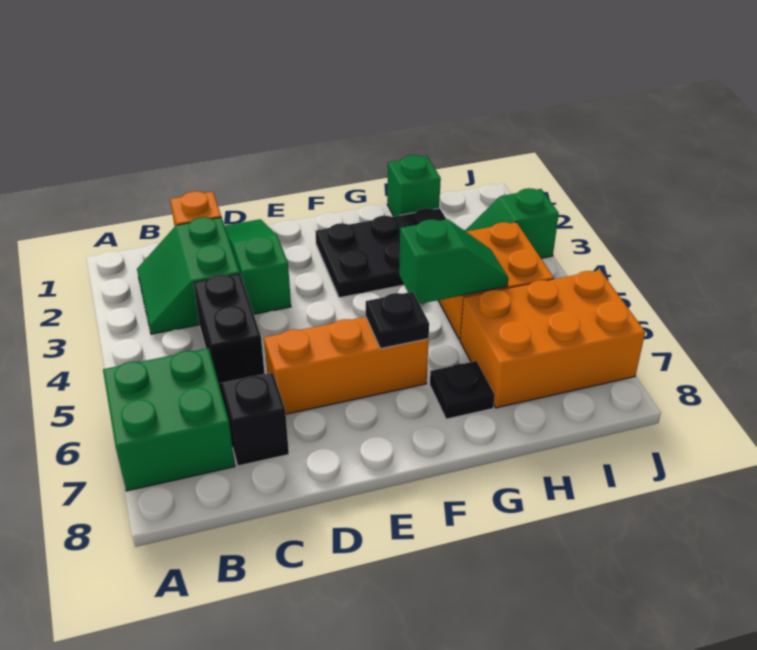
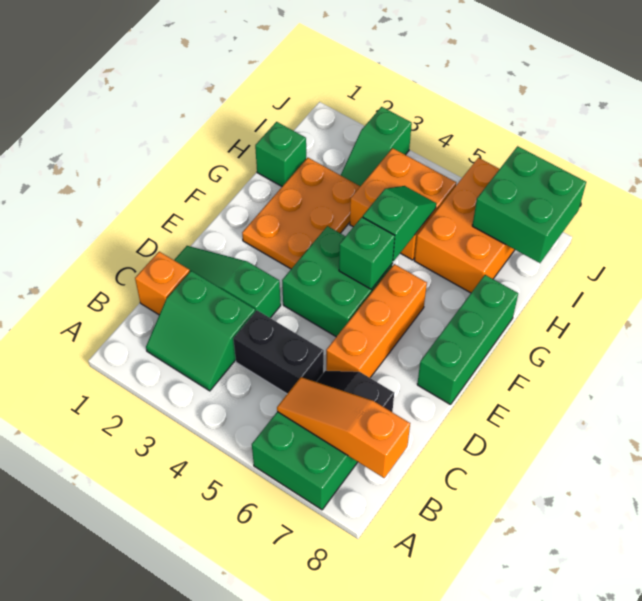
none -> orange slope B6:B8 level 2 top 8
none -> green brick E4:F5 level 1
none -> green brick E8:G8 level 1
black plate F2:H3 level 1 -> orange plate F2:H3 level 1
none -> green brick F5 level 2
black plate F6 level 2 -> none
black plate G7 level 1 -> none
none -> green brick I7:J8 level 2

